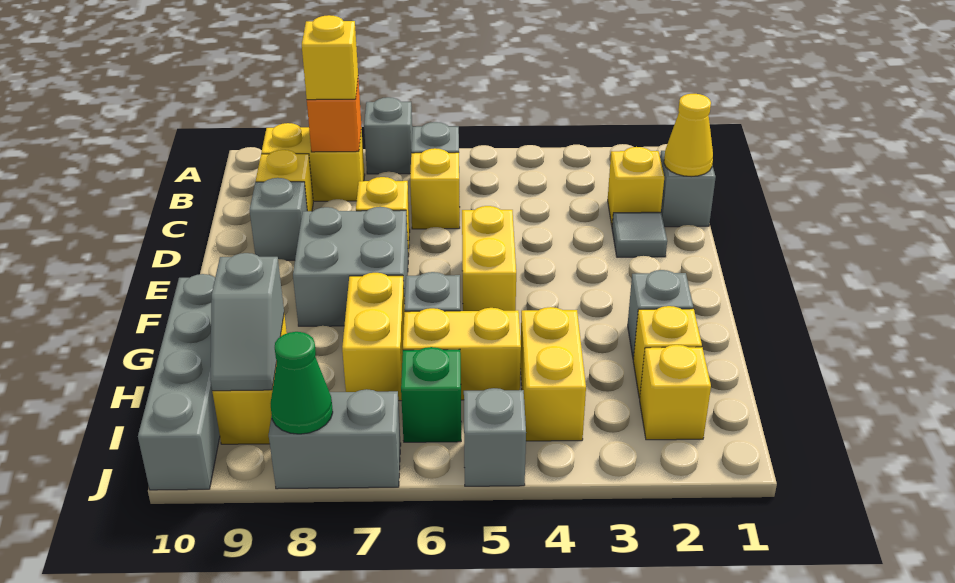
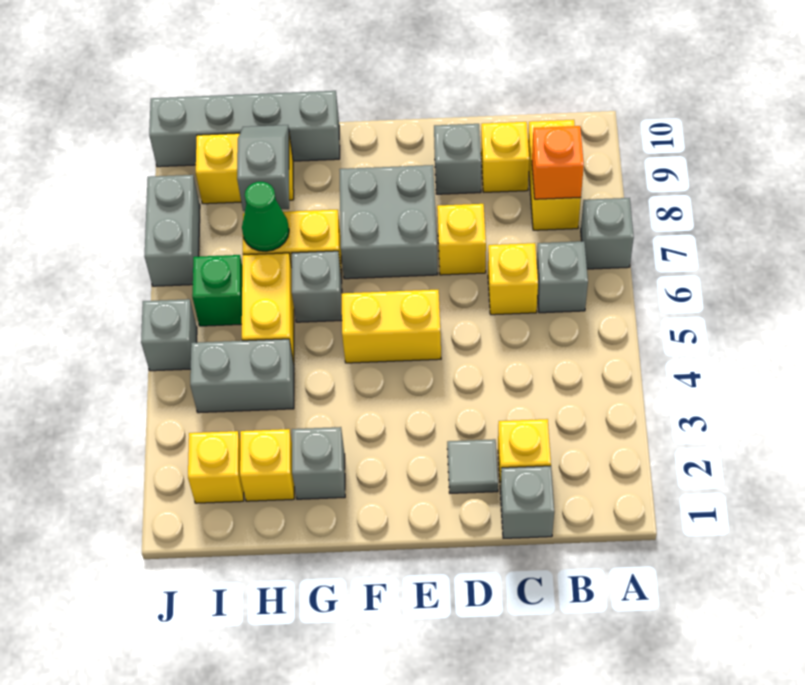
yellow brick B8 level 3 -> none
yellow cone C1 level 2 -> none
yellow brick H4:I4 level 1 -> grey brick H4:I4 level 1
grey slope H9:I9 level 2 top H -> grey slope H8:H9 level 2 top 8
green cone J8 level 2 -> green cone H7 level 2

